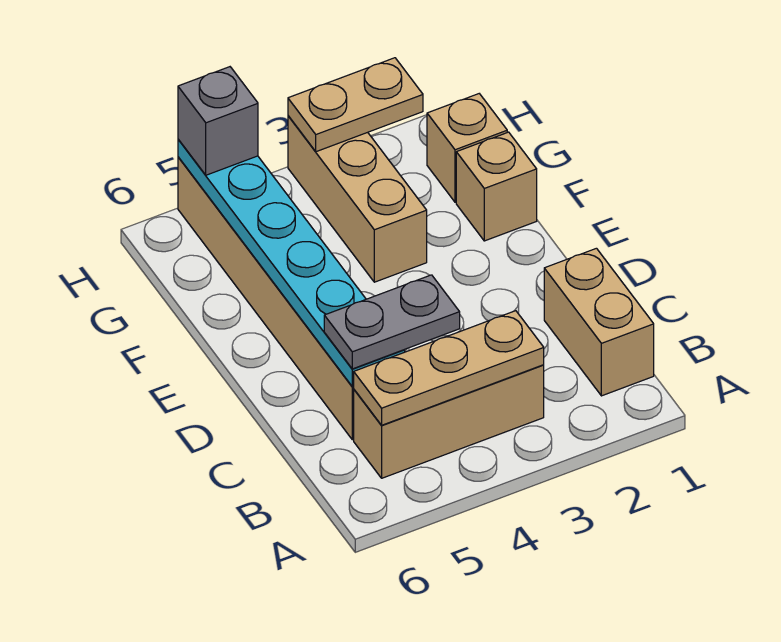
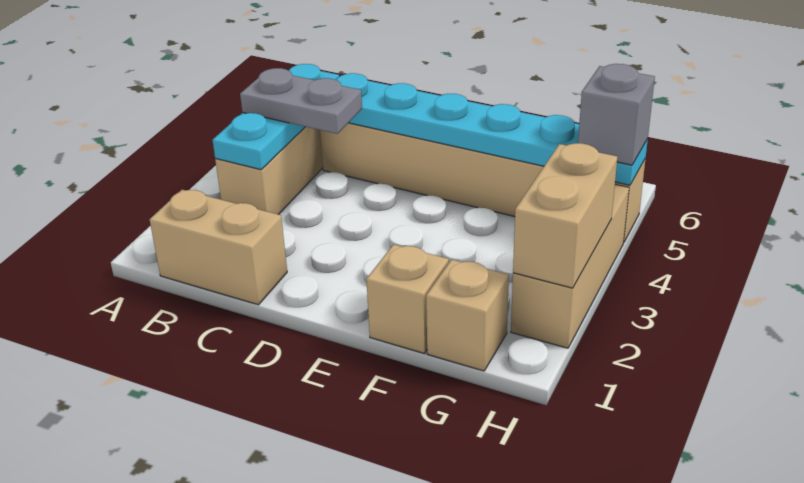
tan plate B3:B5 level 2 -> cyan plate B3:B5 level 2
grey plate C4:C5 level 3 -> grey plate B4:C4 level 3
tan brick F3:H3 level 1 -> tan brick H2:H4 level 1
tan plate H2:H3 level 2 -> tan brick H2:H3 level 2

